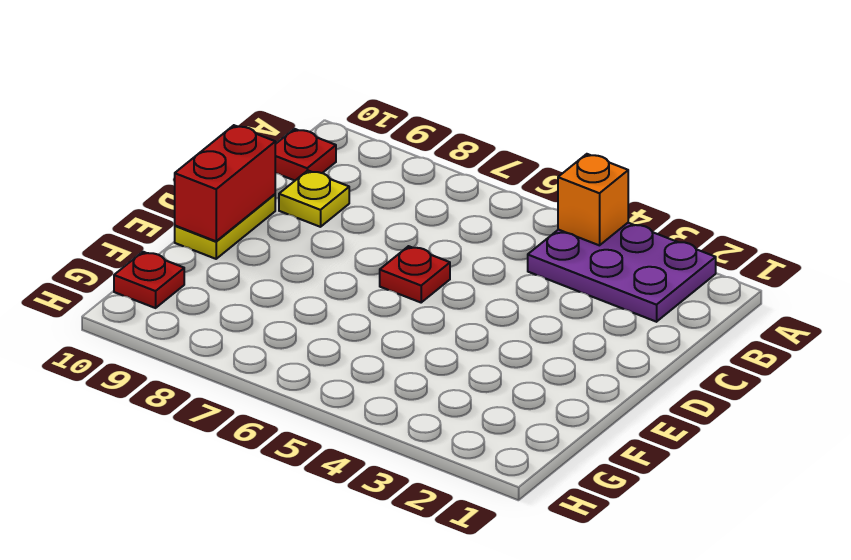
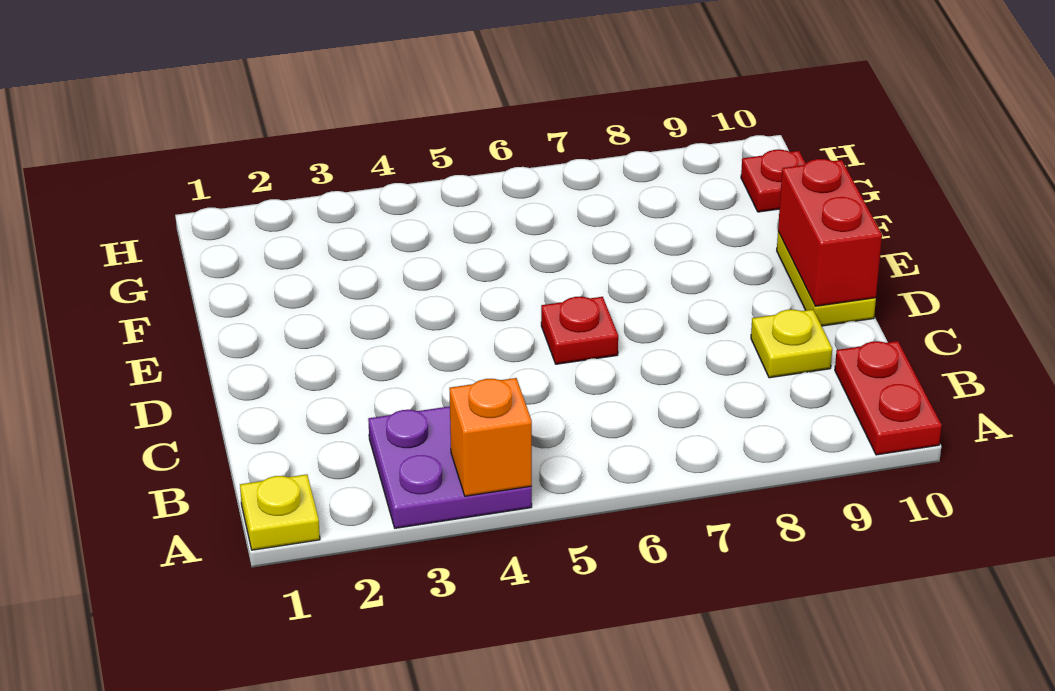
none -> yellow plate A1 level 1
purple plate A2:B4 level 1 -> purple plate A3:B4 level 1
red plate B10 level 1 -> red plate A10:B10 level 1

